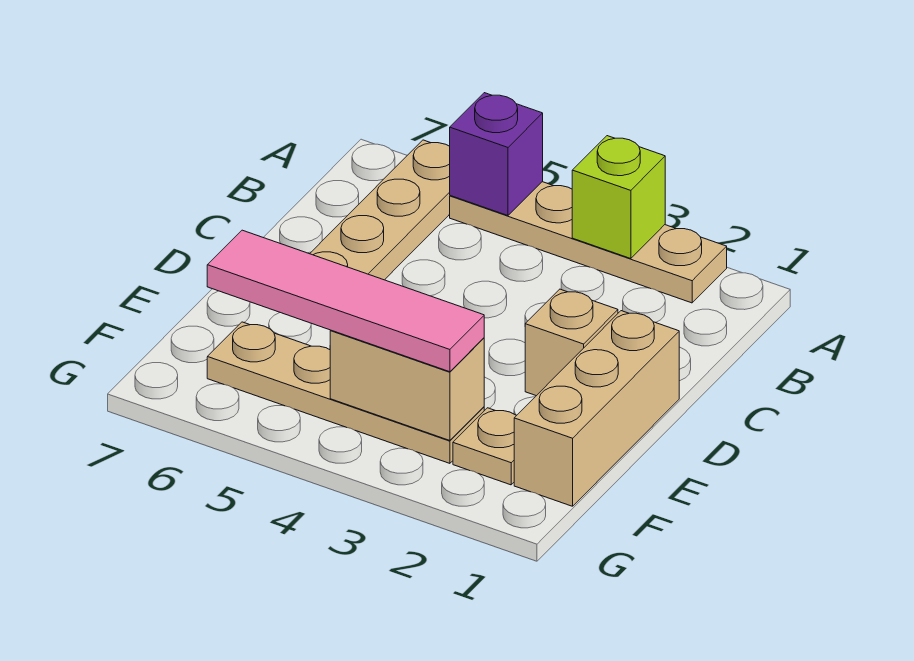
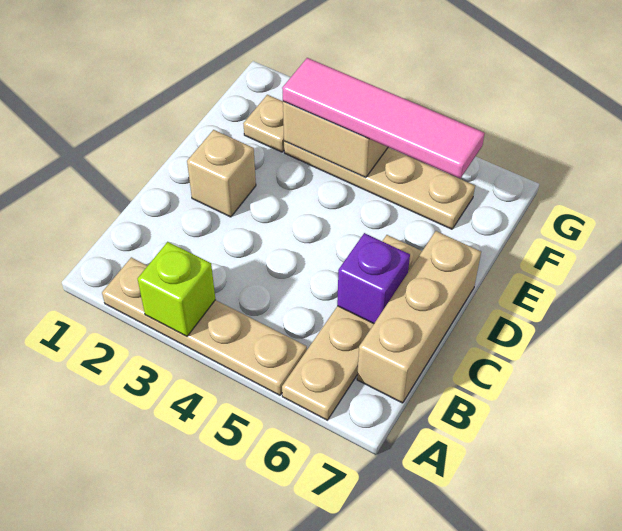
purple brick A5 level 2 -> purple brick C6 level 2
tan brick D1:F1 level 1 -> tan brick B7:D7 level 1

